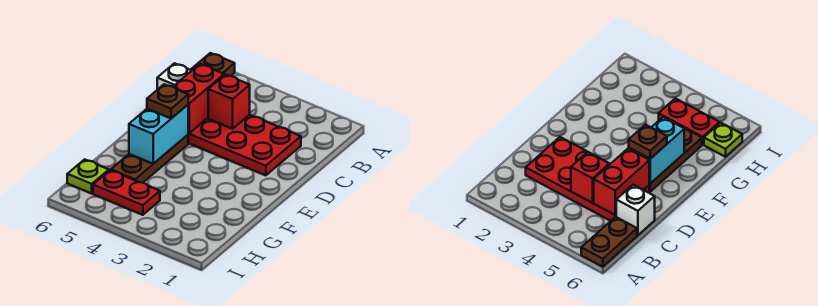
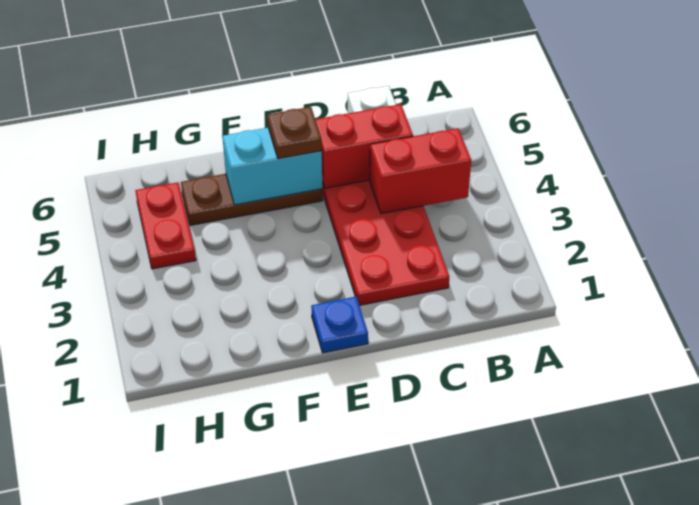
brown plate A6:B6 level 1 -> none
red brick C4 level 2 -> red brick B4:C4 level 2
none -> blue plate E1 level 1
lime plate H6 level 1 -> none

